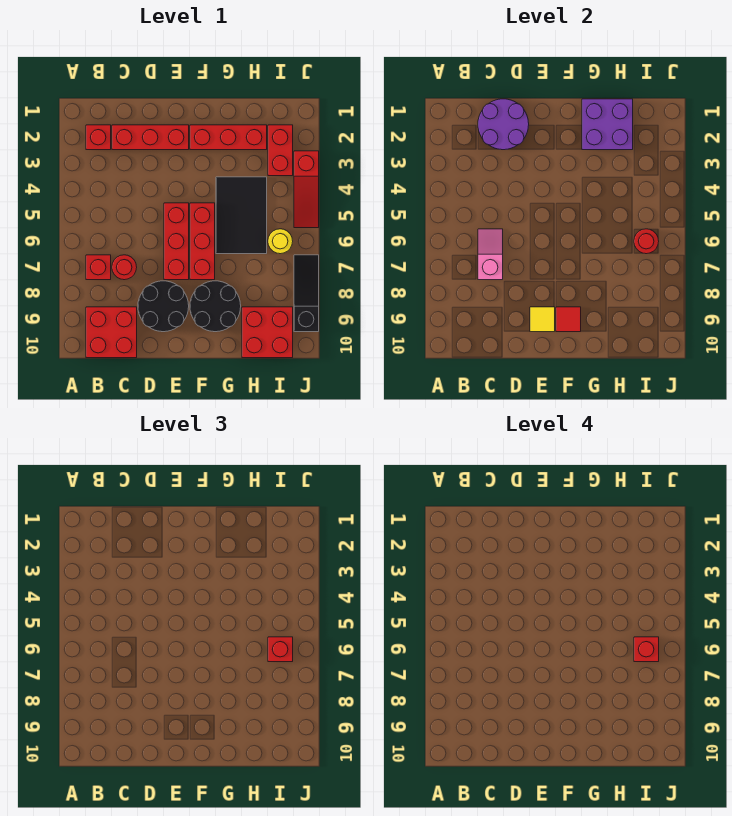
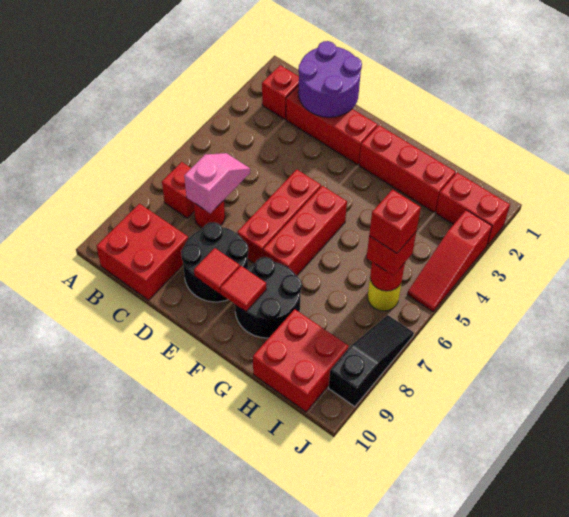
yellow tile E9 level 2 -> red tile E9 level 2
purple brick G1:H2 level 2 -> none
black tile G4:H6 level 1 -> none
red brick I2:I3 level 1 -> red brick I2:J2 level 1

